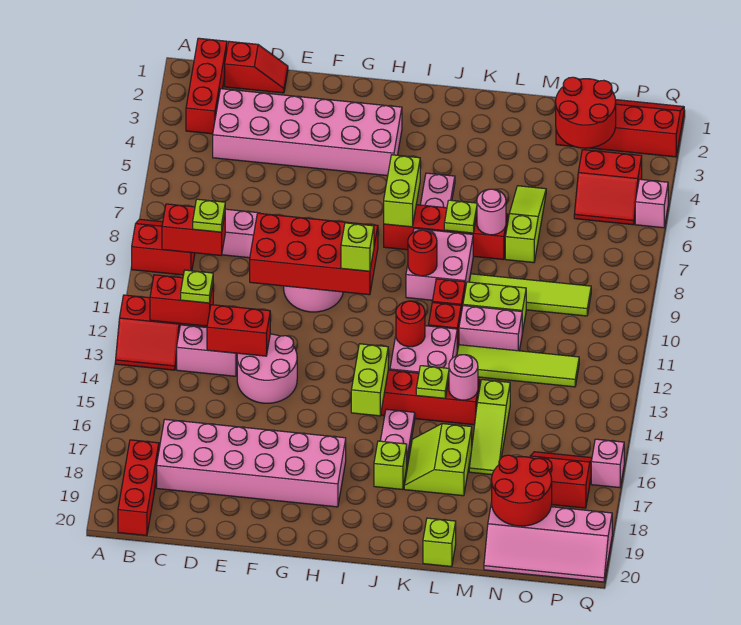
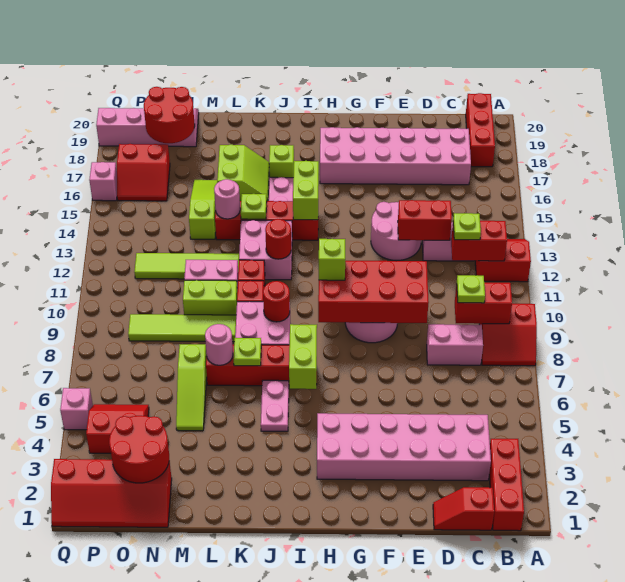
lime brick L20 level 1 -> none

